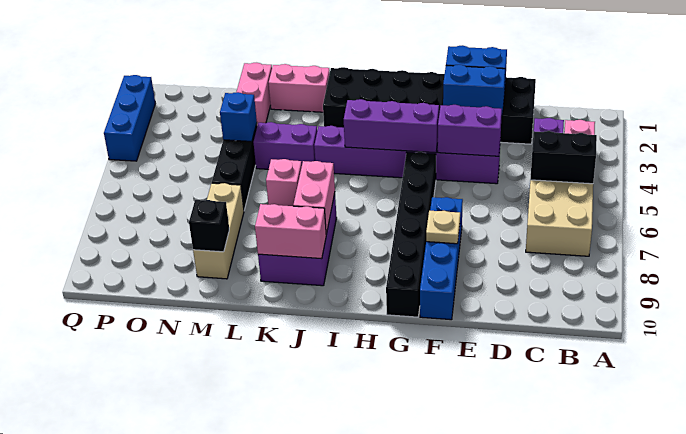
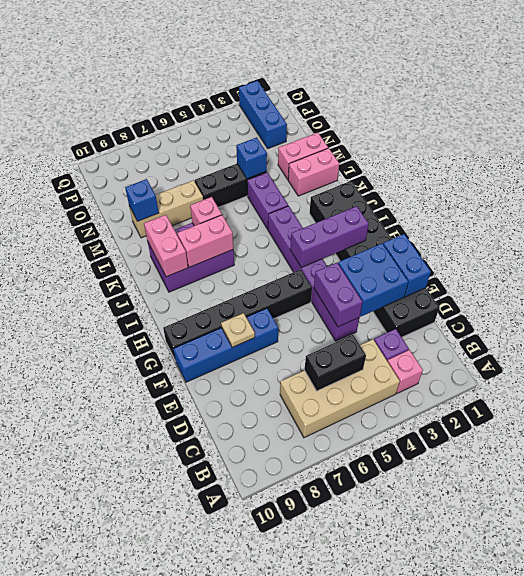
black brick B5:C5 level 2 -> black brick C5:C6 level 2
blue brick E2:F2 level 2 -> blue brick E2:F3 level 2
purple brick G4:I4 level 2 -> purple brick H2:H4 level 2
pink brick K1:L1 level 1 -> pink brick L1:L2 level 1
black brick M9 level 2 -> blue brick M9 level 2
blue brick Q2:Q4 level 1 -> blue brick O2:Q2 level 1

